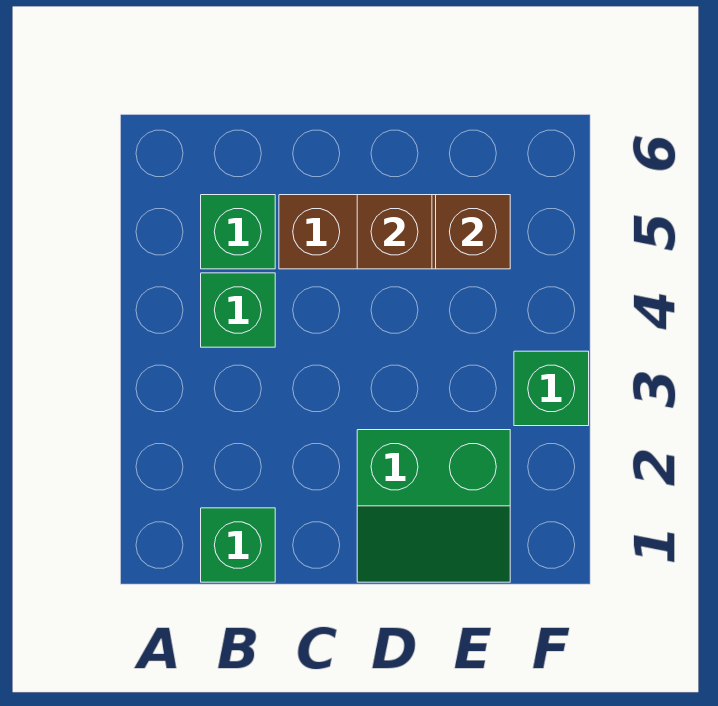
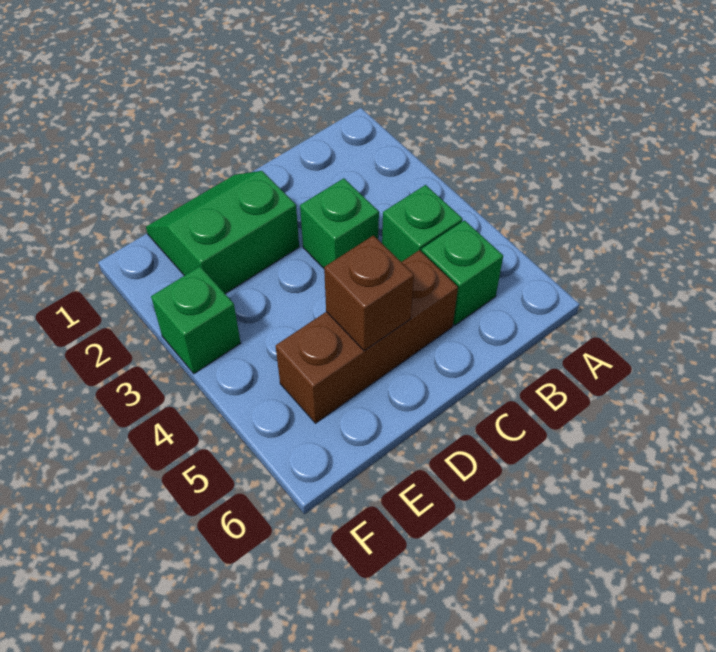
green brick B1 level 1 -> green brick C3 level 1
brown brick E5 level 2 -> none

